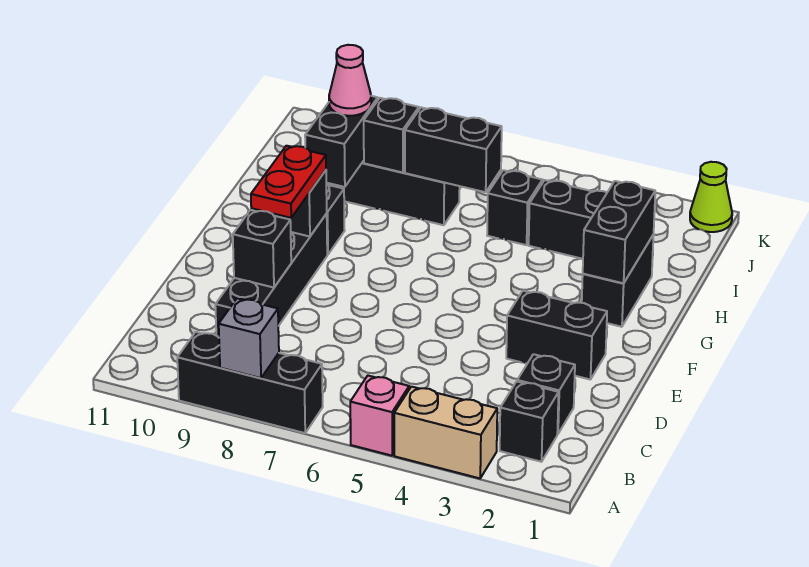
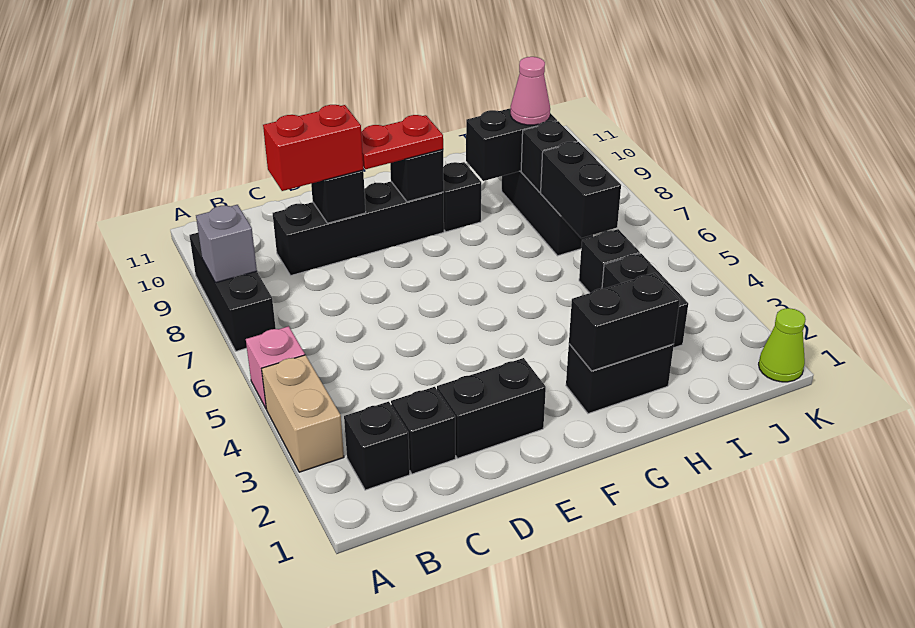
none -> red brick C9:D9 level 3
black brick E2:E3 level 1 -> black brick D2:E2 level 1

